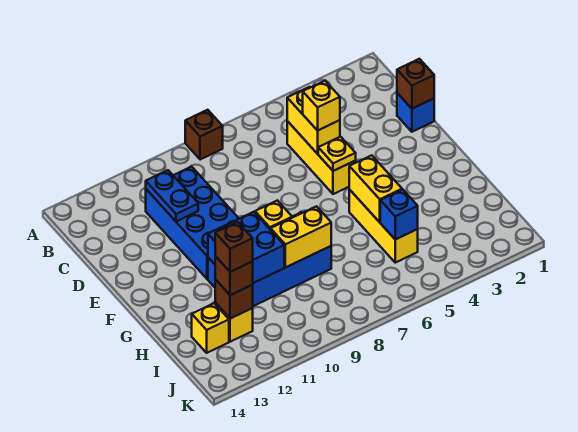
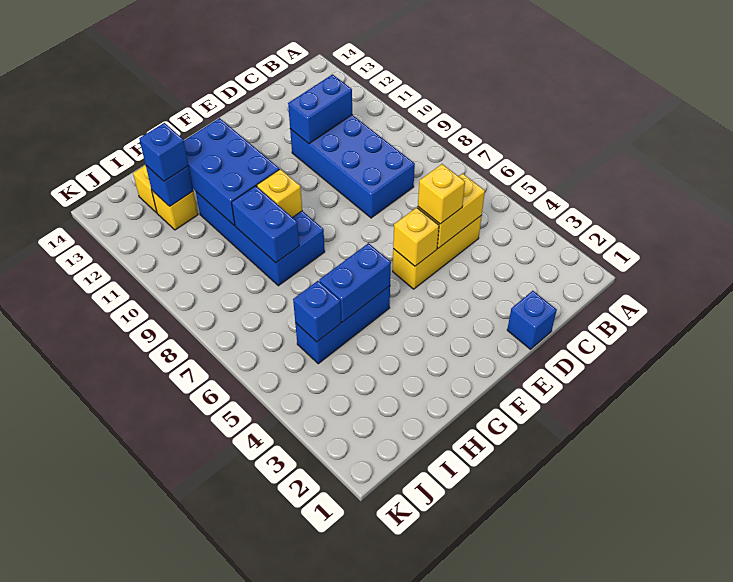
brown brick A8 level 1 -> none
blue brick C10:F11 level 1 -> blue brick C8:D11 level 1
blue plate C11:D11 level 2 -> blue brick C11:D11 level 2
brown brick D1 level 2 -> none
yellow plate E5 level 2 -> yellow brick E5 level 2
yellow brick G5:I5 level 1 -> blue brick G5:I5 level 1
yellow brick G5:H5 level 2 -> blue brick G5:H5 level 2
blue brick G10:H11 level 2 -> blue brick G10:H12 level 2
yellow brick H8:H9 level 2 -> blue brick H8:H9 level 2
brown brick I12 level 2 -> blue brick I12 level 2
brown brick I12 level 3 -> blue brick I12 level 3
brown brick I12 level 4 -> none

